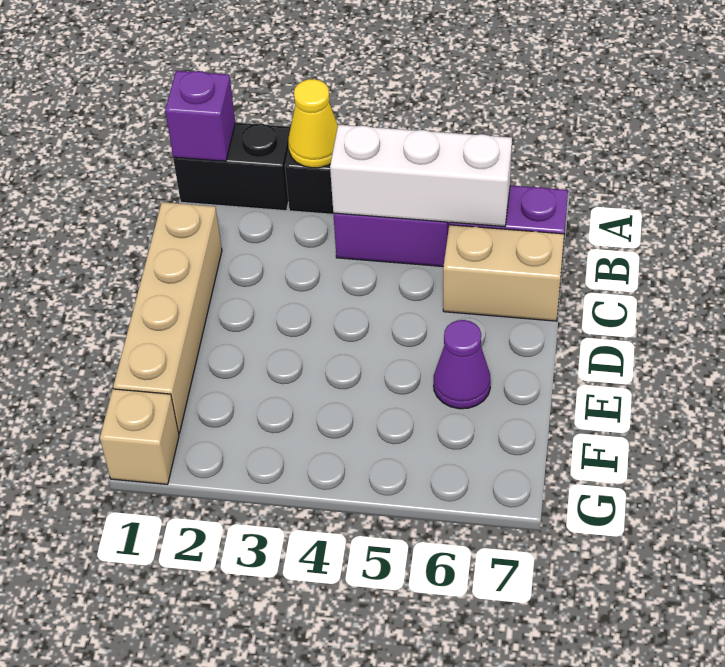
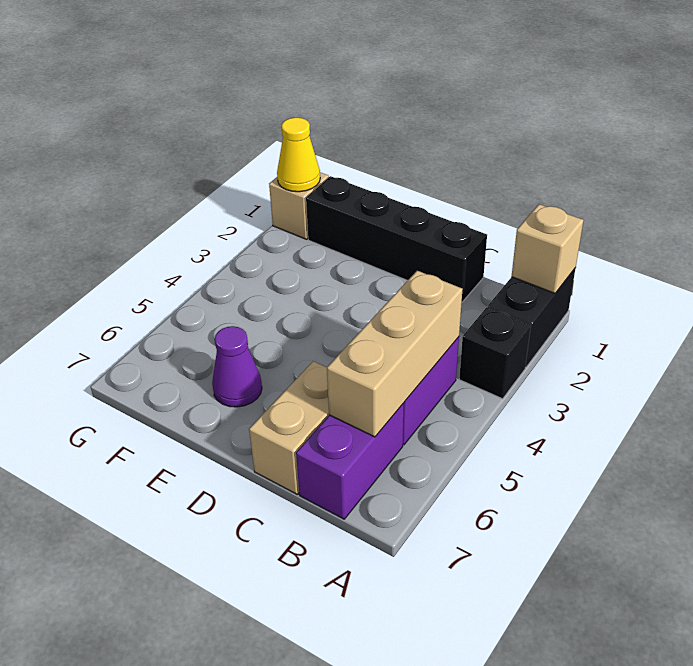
purple brick A1 level 2 -> tan brick A1 level 2
yellow cone A3 level 2 -> yellow cone G1 level 2
white brick B4:B6 level 2 -> tan brick B4:B6 level 2
tan brick C1:F1 level 1 -> black brick C1:F1 level 1

